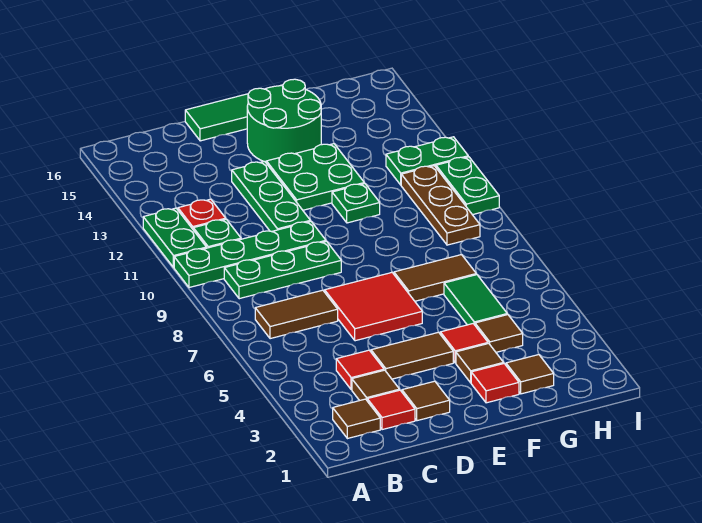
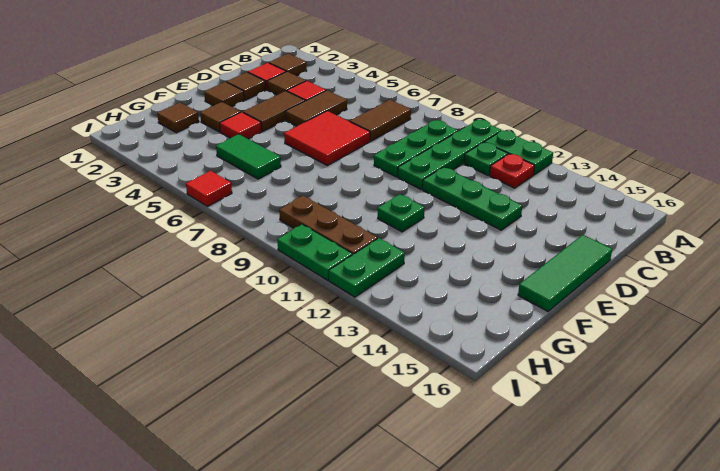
green plate E12:F13 level 1 -> none
green round brick E14:F15 level 1 -> none
red tile F2 level 1 -> red tile I6 level 1
brown tile F7:G7 level 1 -> brown tile C5:D5 level 1
brown tile G4 level 1 -> brown tile E2 level 1

